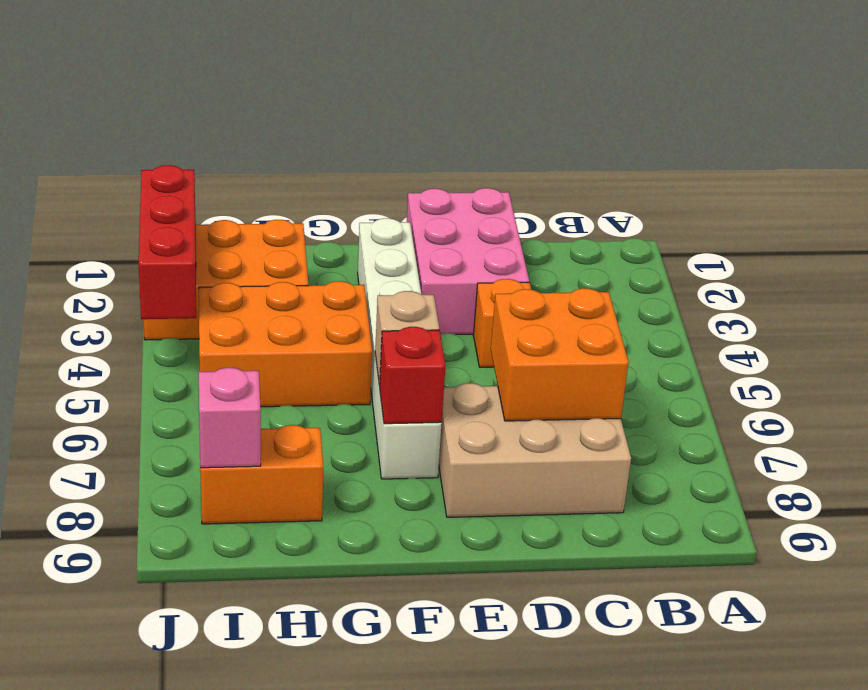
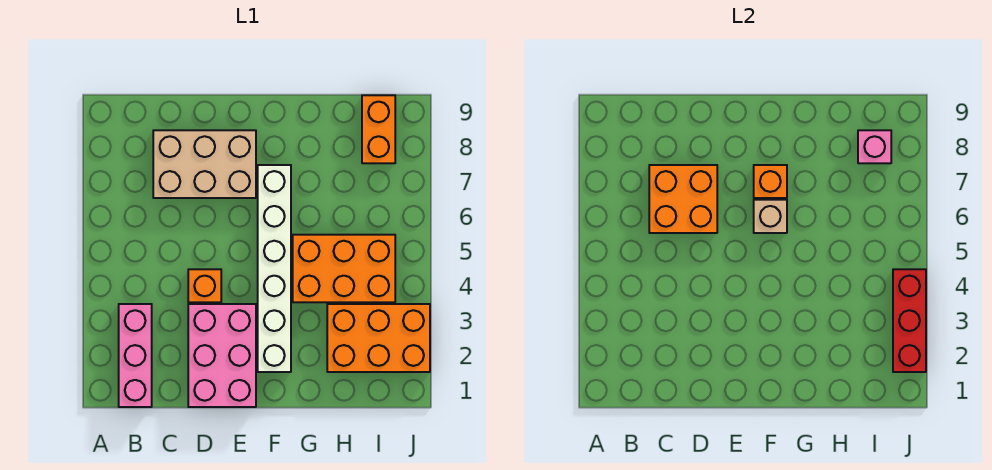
none -> pink brick B1:B3 level 1
red brick F7 level 2 -> orange brick F7 level 2
orange brick H8:I8 level 1 -> orange brick I8:I9 level 1

